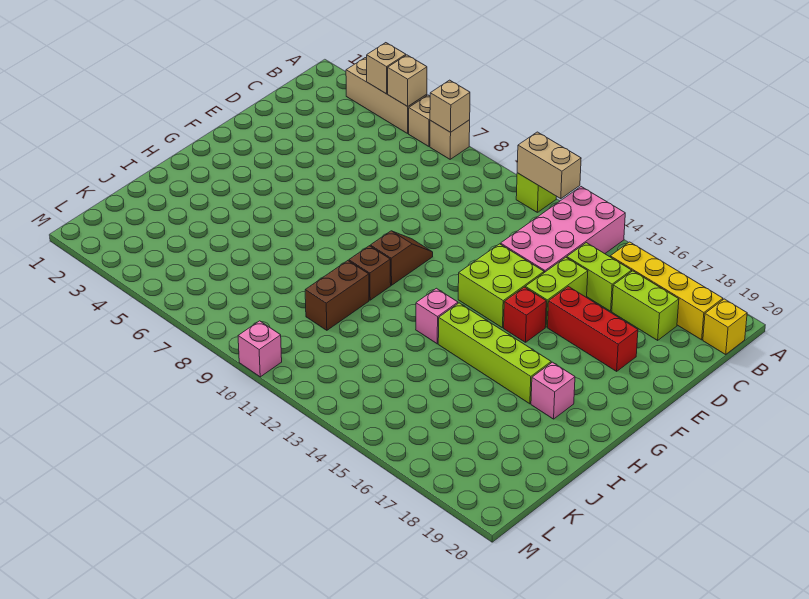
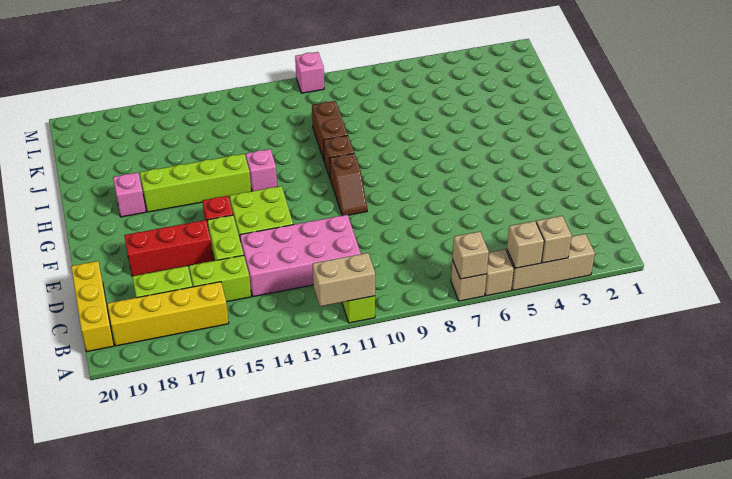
pink brick A13:D14 level 1 -> pink brick C11:D14 level 1
yellow brick B20 level 1 -> yellow brick B20:D20 level 1

